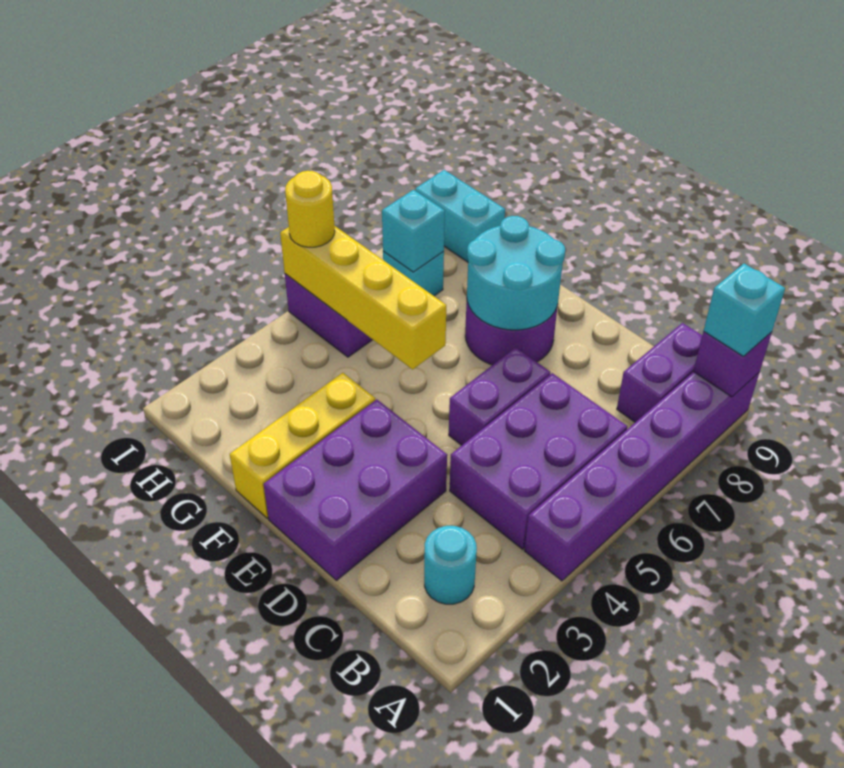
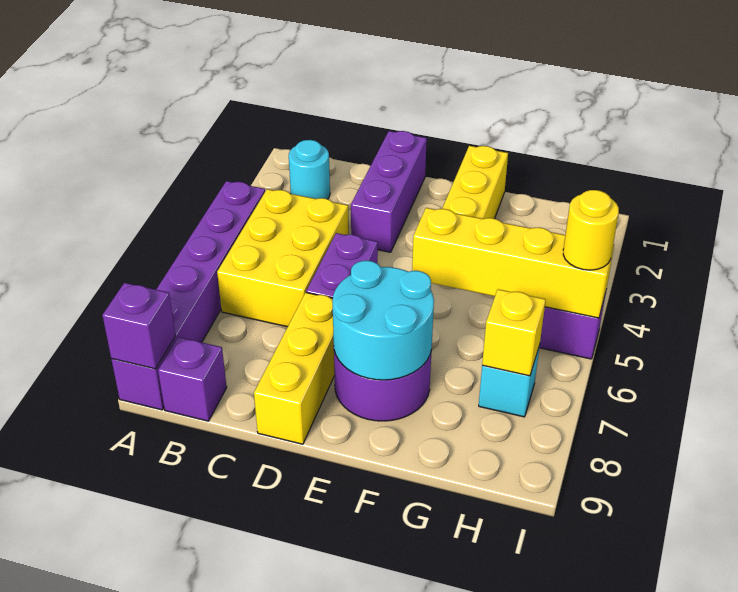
cyan brick A9 level 3 -> none
purple brick B4:C6 level 1 -> yellow brick B4:C6 level 1
purple brick B8:B9 level 1 -> purple brick B9 level 1
purple brick D1:E3 level 1 -> purple brick D1:D3 level 1
none -> yellow brick D7:D9 level 1
cyan brick H7 level 2 -> yellow brick H7 level 2
cyan brick H9:I9 level 1 -> none

